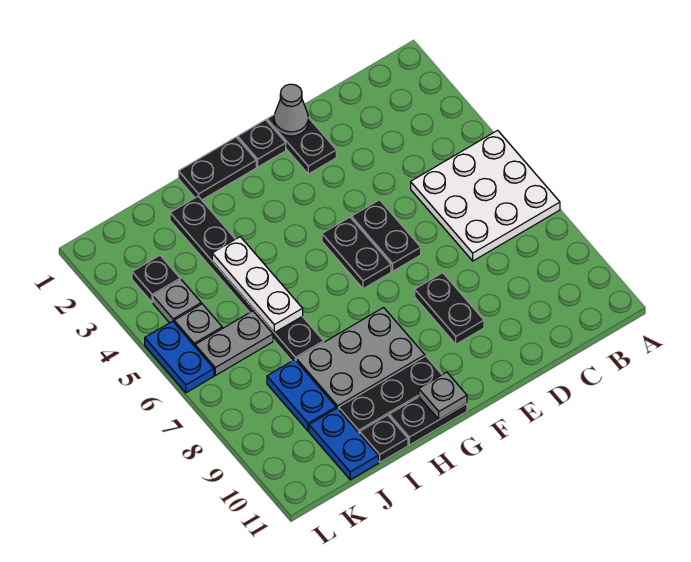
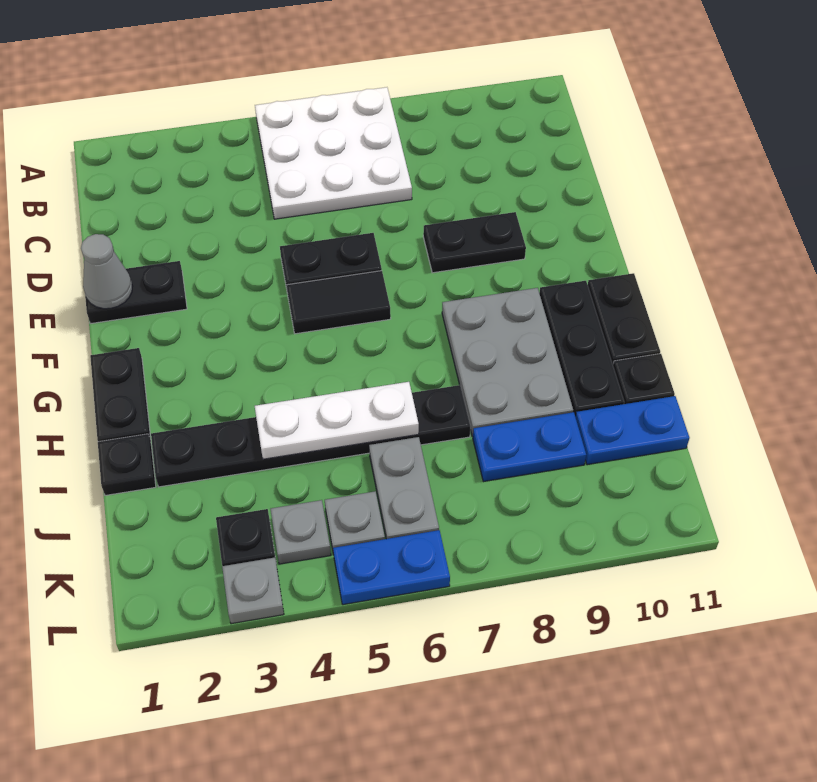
black plate F1 level 1 -> black plate I1 level 1
black plate F5:F6 level 1 -> black tile F5:F6 level 1
grey plate G11 level 2 -> grey plate L3 level 1

